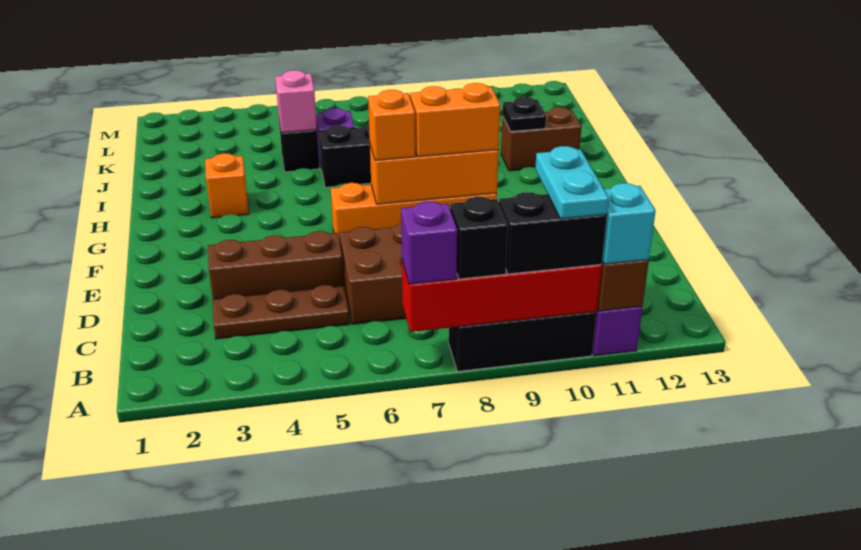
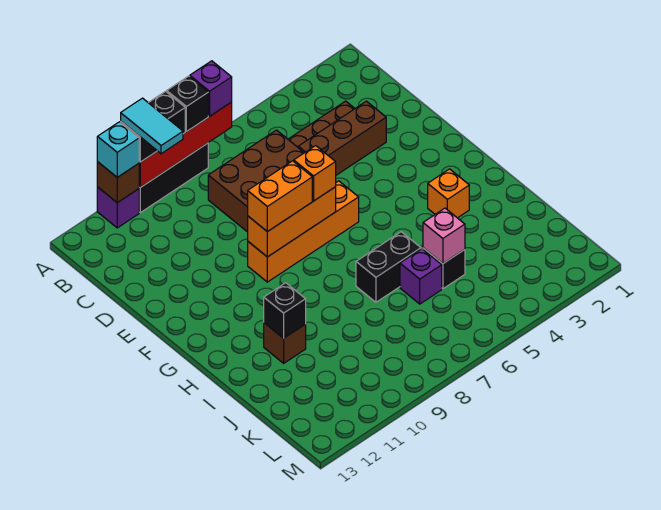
cyan plate A10:B10 level 4 -> cyan tile A10:B10 level 4
brown brick I11:I12 level 1 -> brown brick I11 level 1
black plate I11 level 2 -> black brick I11 level 2

